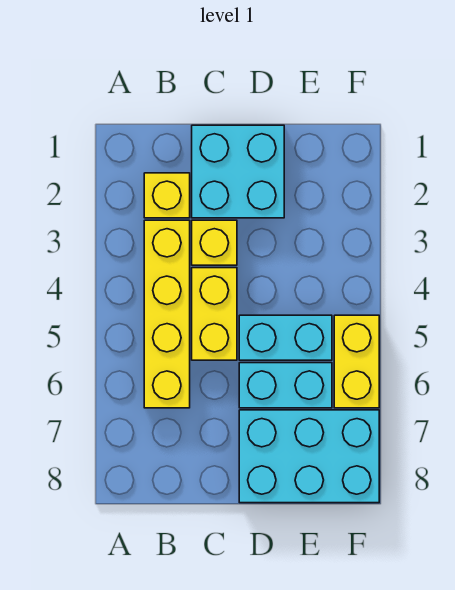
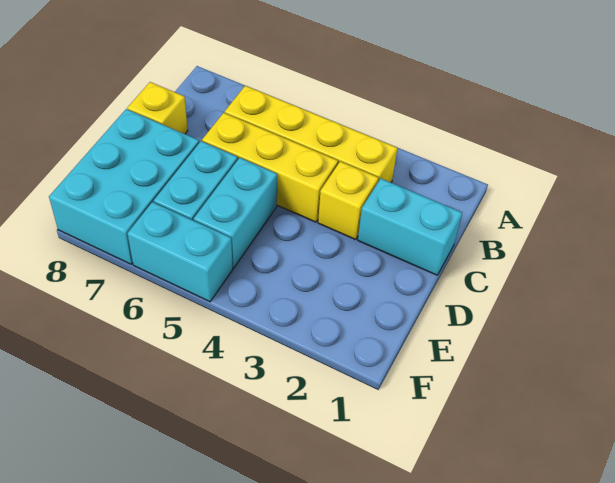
yellow brick B2 level 1 -> yellow brick C8 level 1
cyan brick C1:D2 level 1 -> cyan brick C1:C2 level 1
yellow brick C4:C5 level 1 -> yellow brick C4:C6 level 1
yellow brick F5:F6 level 1 -> cyan brick F5:F6 level 1

